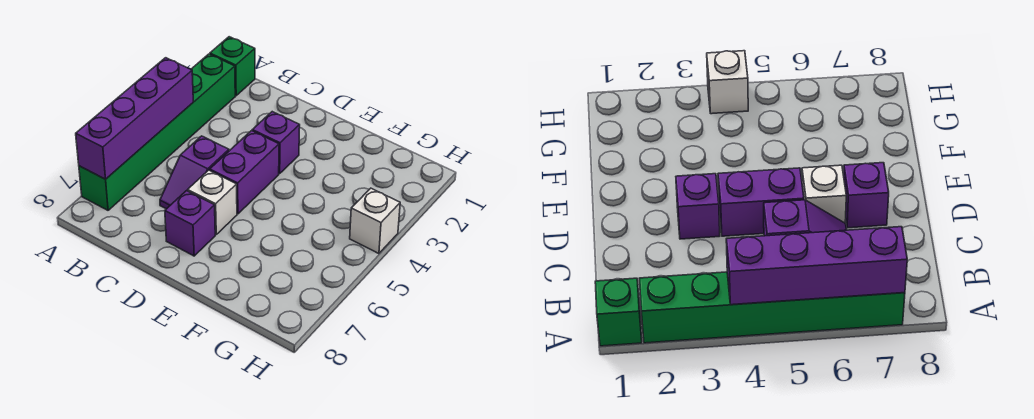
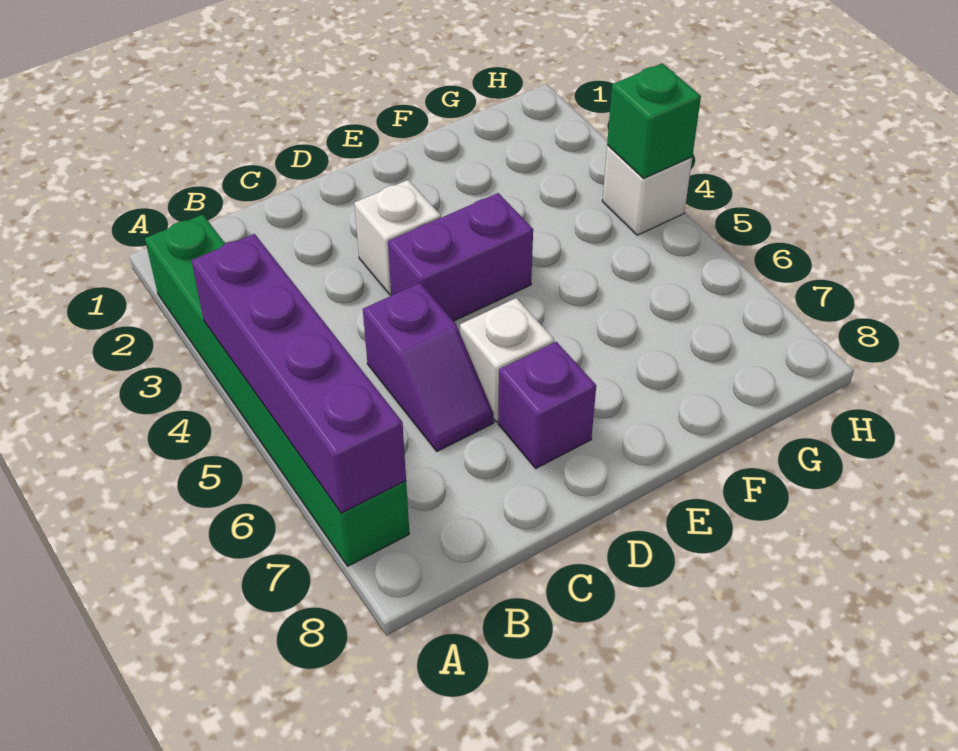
green brick A1 level 1 -> green brick H4 level 2
purple brick D3 level 1 -> white brick D3 level 1
purple brick D4:D5 level 1 -> purple brick D4:E4 level 1

